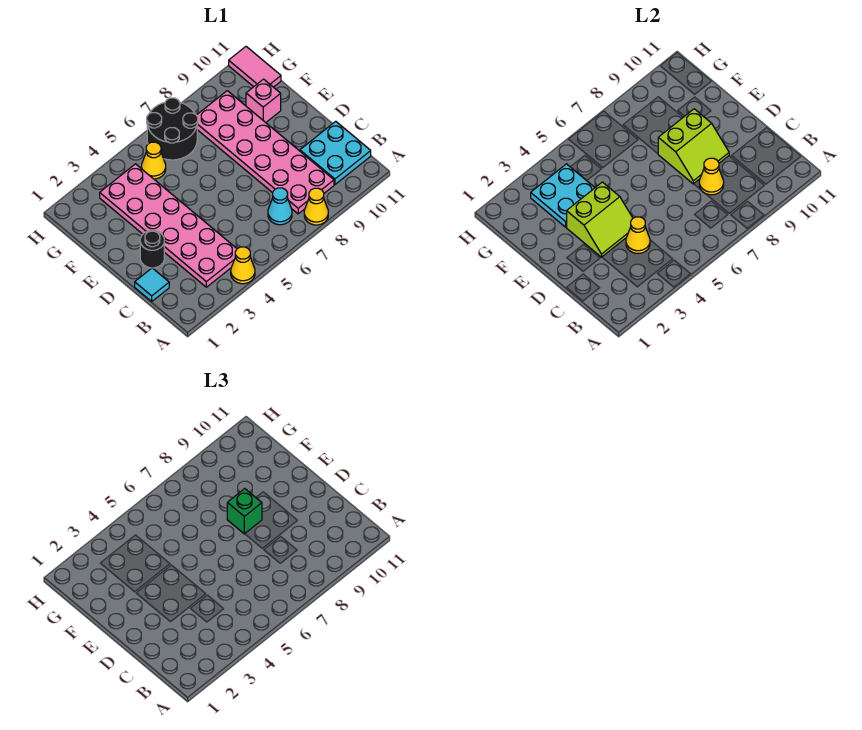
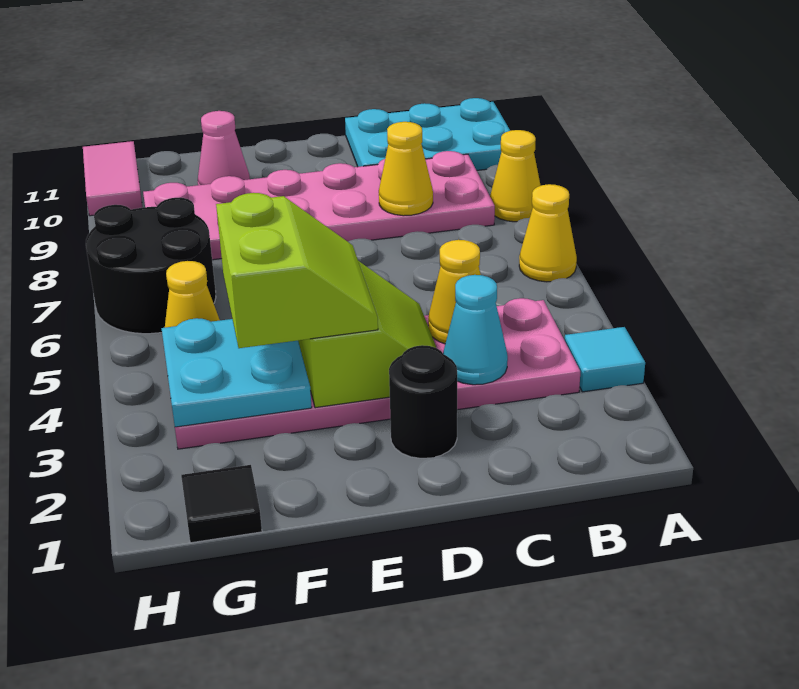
yellow cone A4 level 1 -> yellow cone A6 level 1
cyan cone B7 level 1 -> cyan cone C3 level 2
cyan plate B10:C11 level 1 -> cyan plate A10:C11 level 1
cyan tile C1 level 1 -> cyan tile A3 level 1
lime slope D8:E9 level 2 top E -> lime slope E3:F4 level 3 top F
green brick E8 level 3 -> none
pink brick F10 level 1 -> pink cone F10 level 1
none -> black tile G1 level 1
pink tile G11:H11 level 1 -> pink tile H10:H11 level 1

